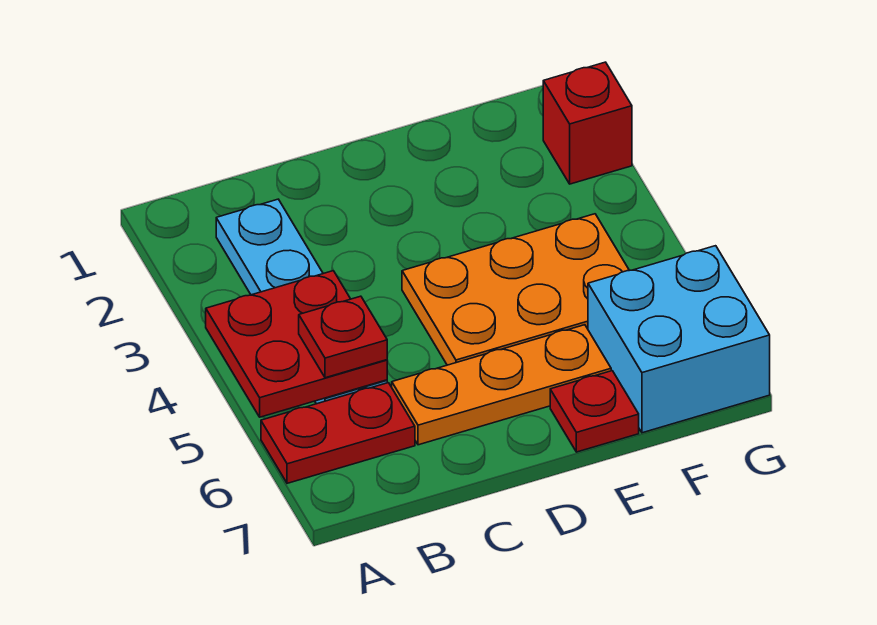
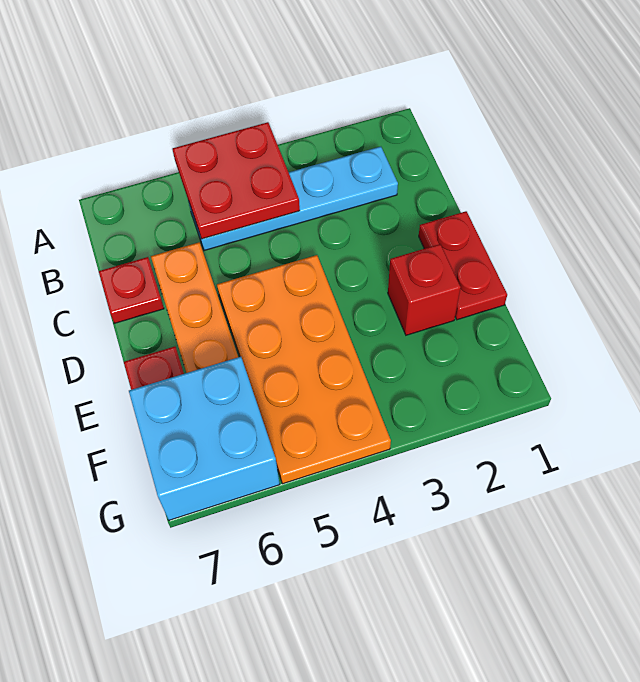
red plate A6:B6 level 1 -> red plate D1:E1 level 1
red plate B5 level 3 -> red plate C7 level 1
orange plate D4:F5 level 1 -> orange plate D4:G5 level 1
red brick G2 level 1 -> red brick E2 level 1

